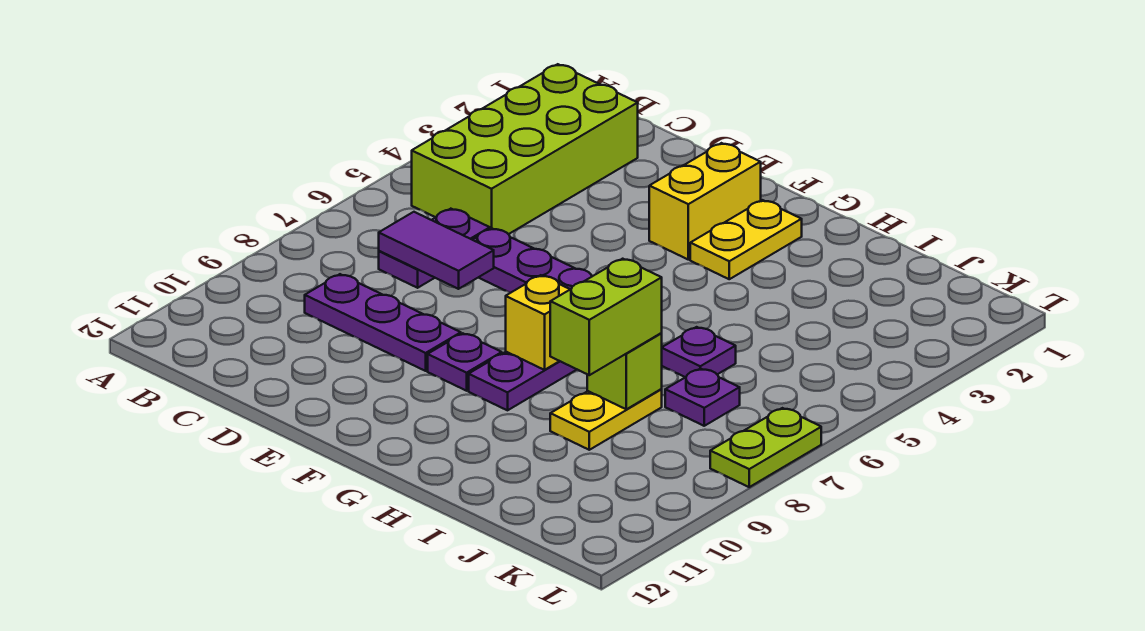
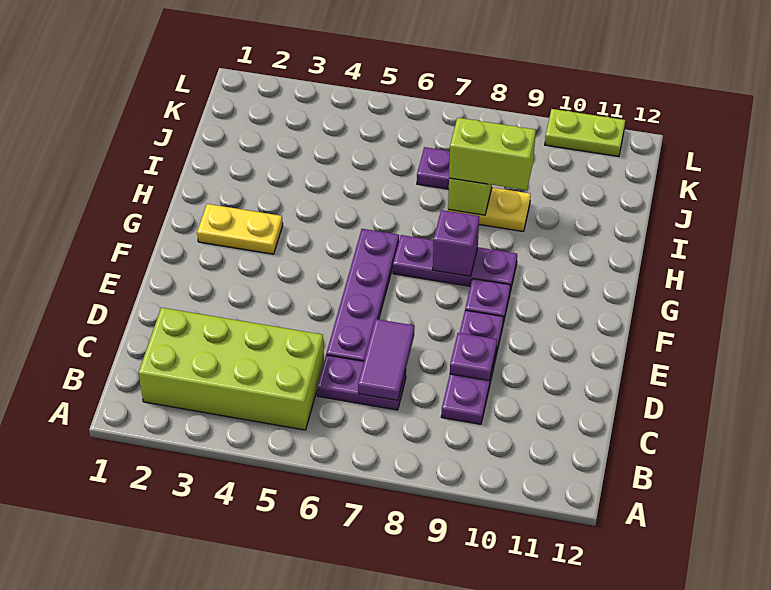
yellow brick F2:F3 level 1 -> none
yellow brick G8 level 2 -> purple brick G8 level 2
purple plate I6 level 1 -> purple plate D9 level 2
lime plate L7:L8 level 1 -> lime plate L10:L11 level 1

